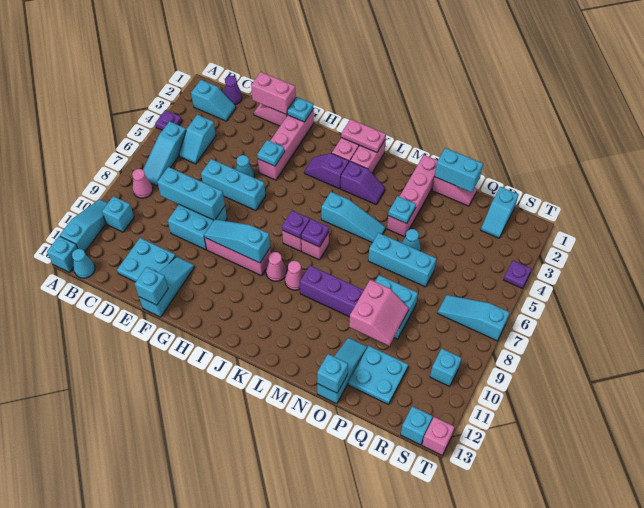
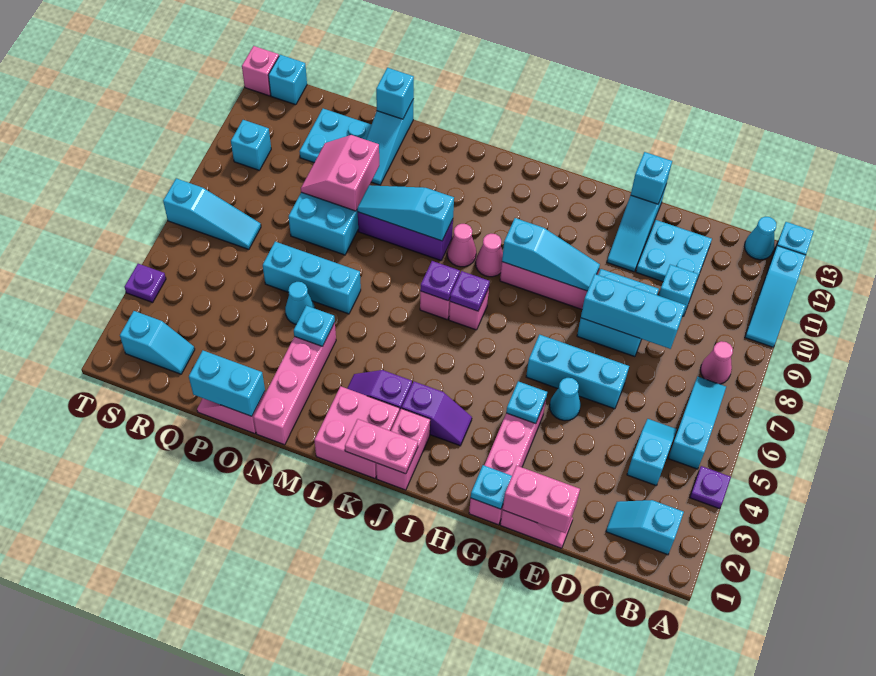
cyan brick B10 level 1 -> cyan brick D10 level 1
purple cone C1 level 1 -> none
pink brick K1:K2 level 1 -> pink brick K1:L2 level 1
cyan slope K5:M5 level 1 top K -> cyan slope L9:N9 level 2 top L
cyan slope R1:R2 level 1 top 1 -> cyan slope R2:S2 level 1 top S

